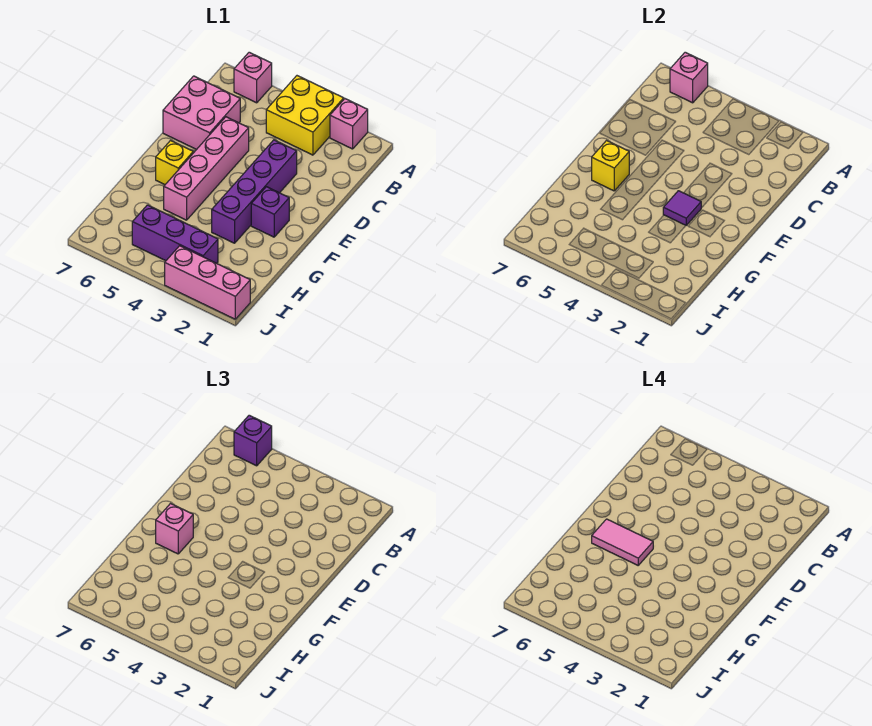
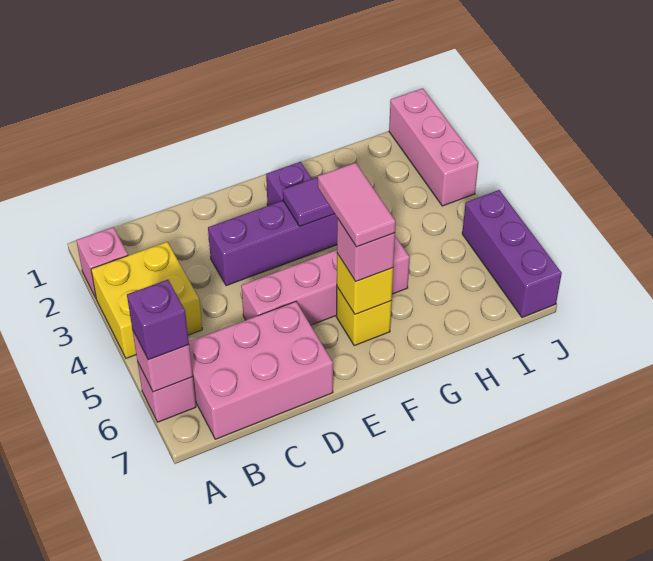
pink brick C6:D7 level 1 -> pink brick B6:D7 level 1
purple brick I3:I5 level 1 -> purple brick J5:J7 level 1

